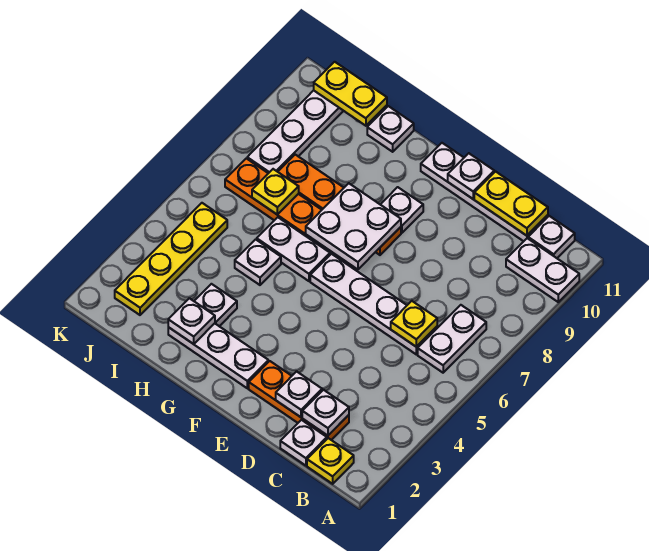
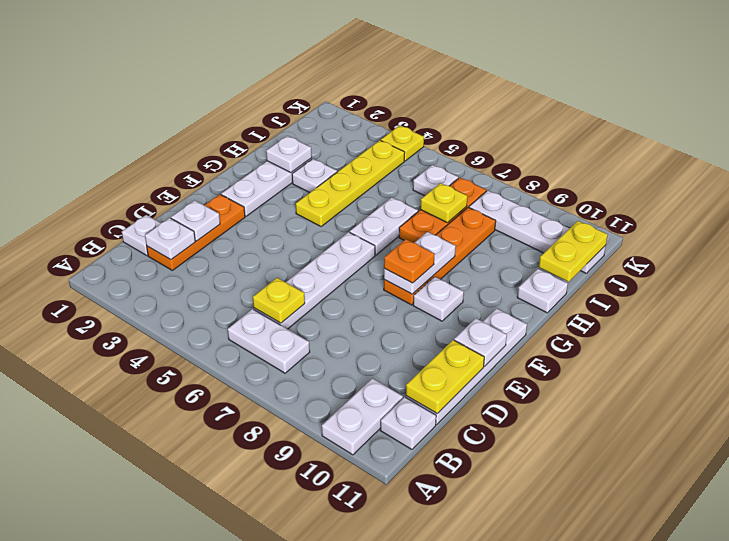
yellow plate B1 level 1 -> yellow plate K4 level 1
white plate F7:G8 level 2 -> white plate F8:G8 level 2
none -> orange plate F8 level 3
white plate H5 level 1 -> white plate J6 level 1
yellow plate J2:J5 level 1 -> yellow plate G4:J4 level 1

